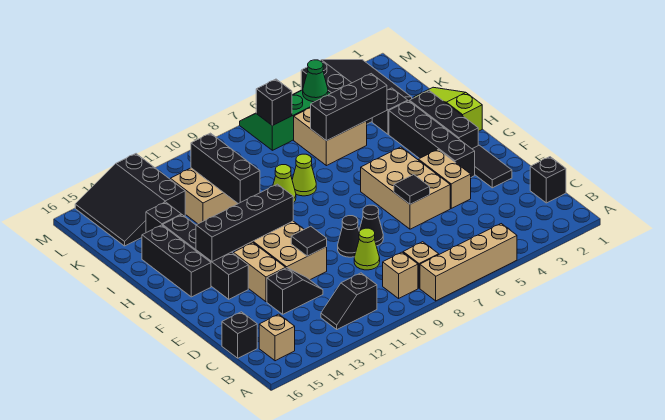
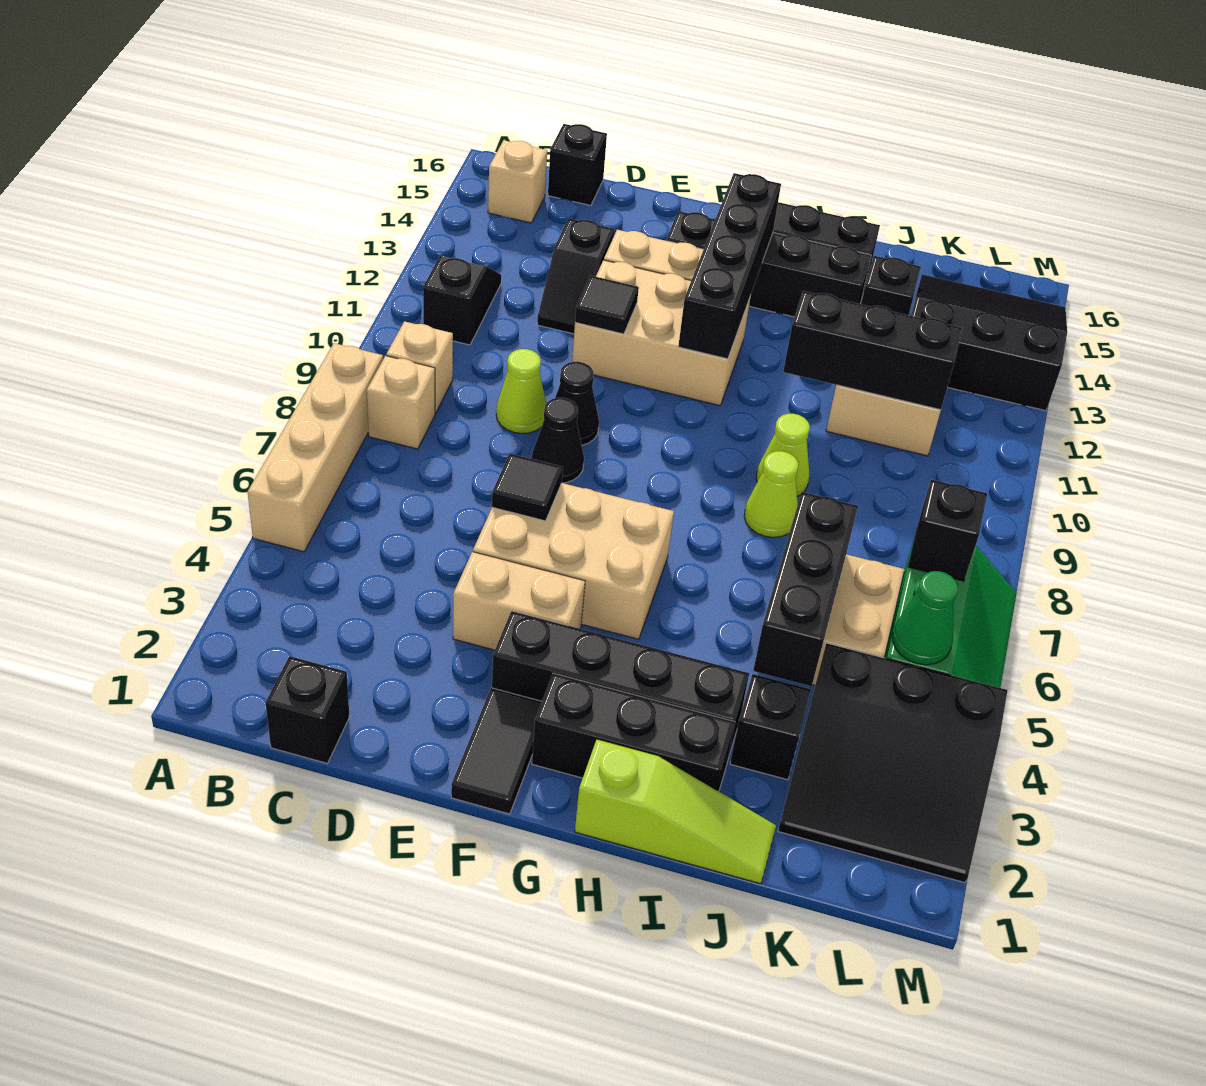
black tile E2:F2 level 1 -> black tile F1:F2 level 1

